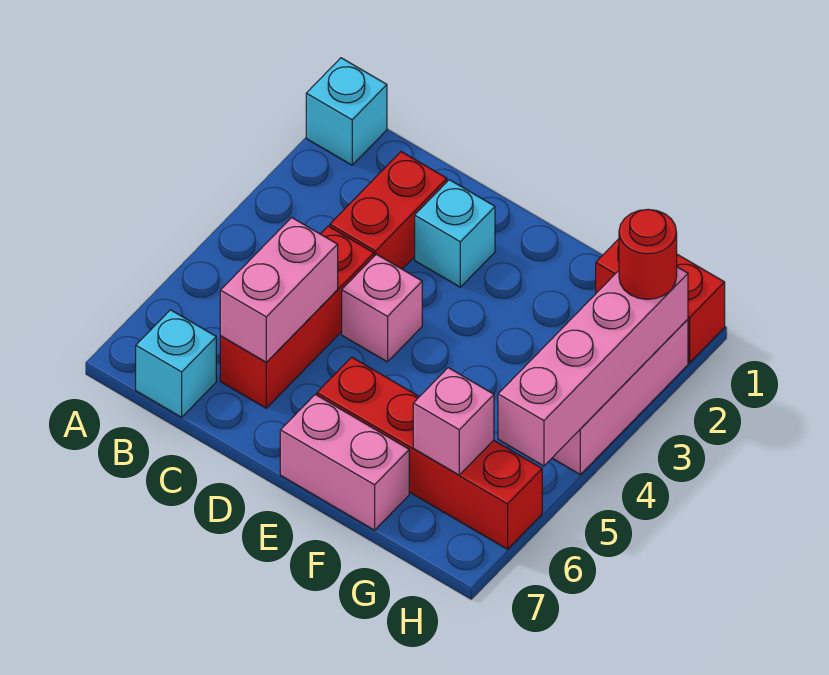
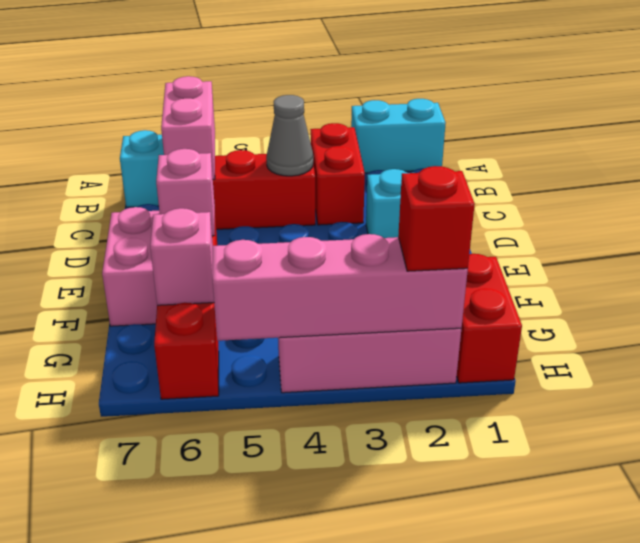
cyan brick A1 level 1 -> cyan brick A1:A2 level 1
red brick C2:C3 level 1 -> red brick B3:C3 level 1
none -> grey cone C4 level 2
pink brick C5:C6 level 2 -> pink brick B6:C6 level 2
pink brick D4 level 1 -> pink brick E6 level 2
red round brick H2 level 3 -> red brick H2 level 3

